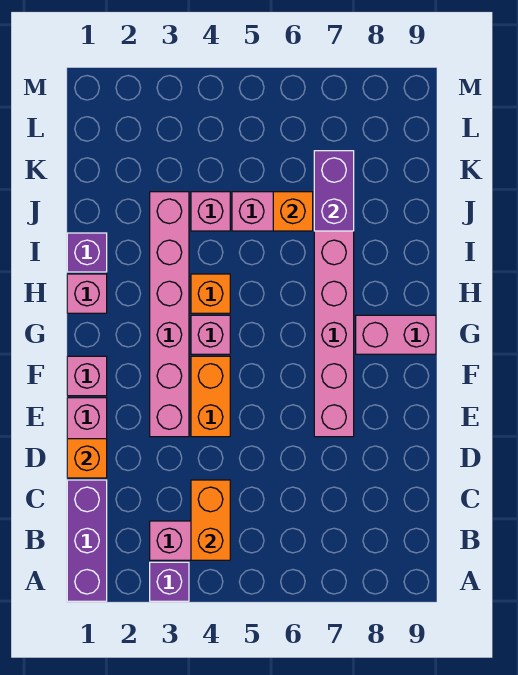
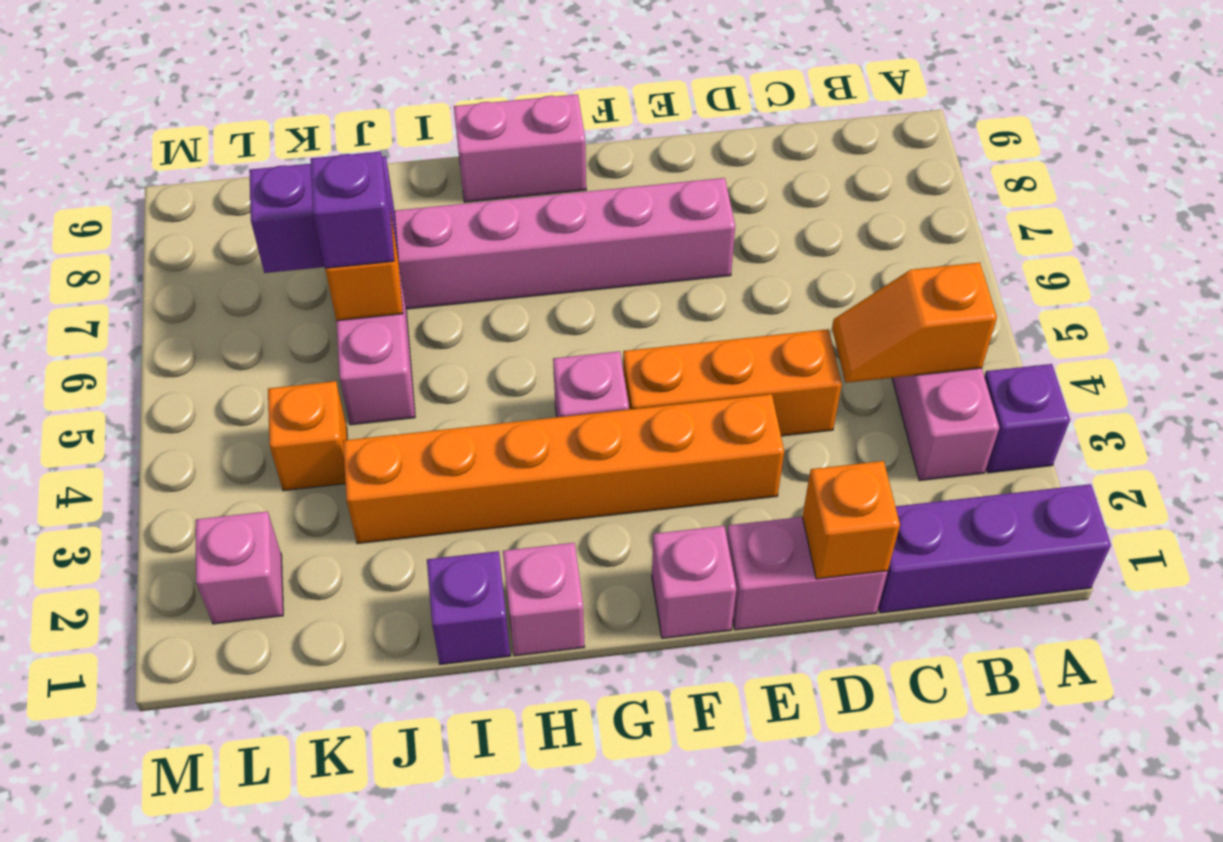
orange brick B4:C4 level 2 -> orange slope B4:C4 level 2 top B
pink brick E3:J3 level 1 -> orange brick E3:J3 level 1
orange brick E4:F4 level 1 -> orange brick D4:F4 level 1
pink brick G8:G9 level 1 -> pink brick G9:H9 level 1
orange brick H4 level 1 -> orange brick K4 level 1
pink brick J4 level 1 -> pink brick L2 level 1
none -> purple brick J6 level 3

